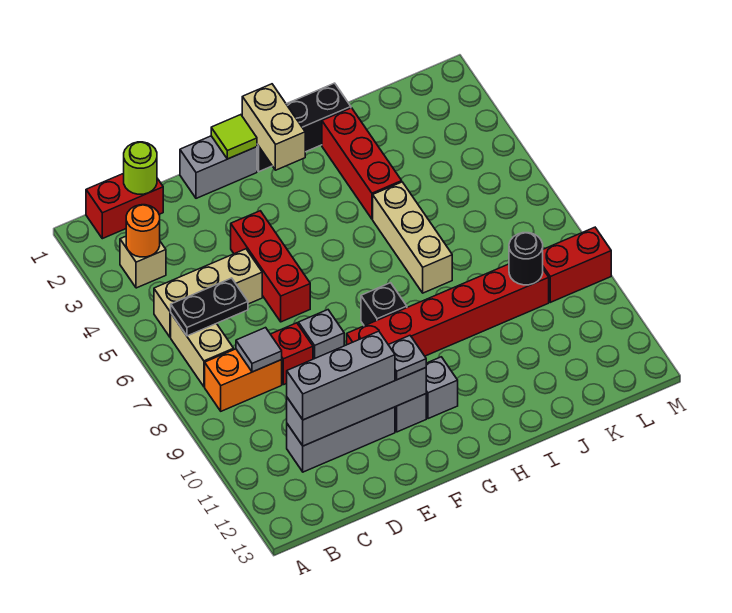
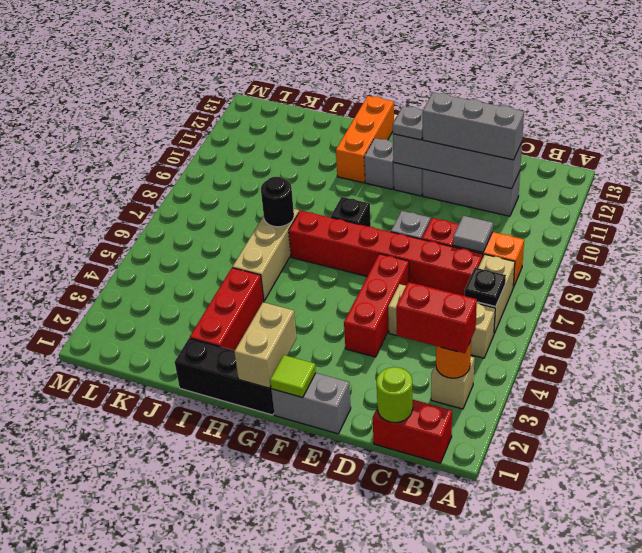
black plate B6:C6 level 2 -> black plate B6 level 2
red brick F9:K9 level 1 -> red brick C7:H7 level 1
none -> orange brick H11:H13 level 1
black round brick K9 level 2 -> black round brick I7 level 2
red brick L9:M9 level 1 -> red brick B3:C3 level 3

